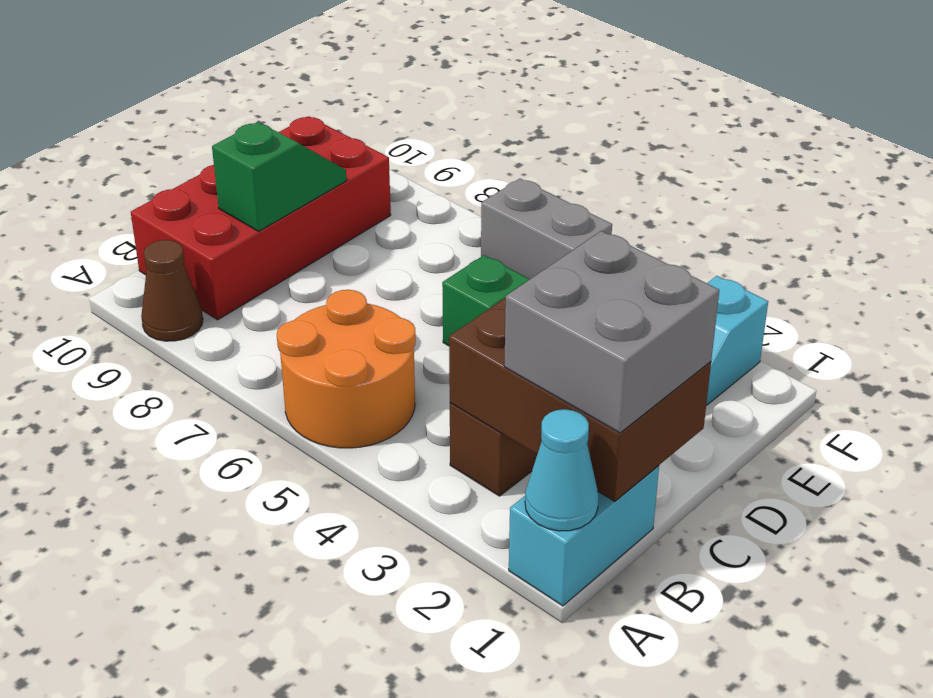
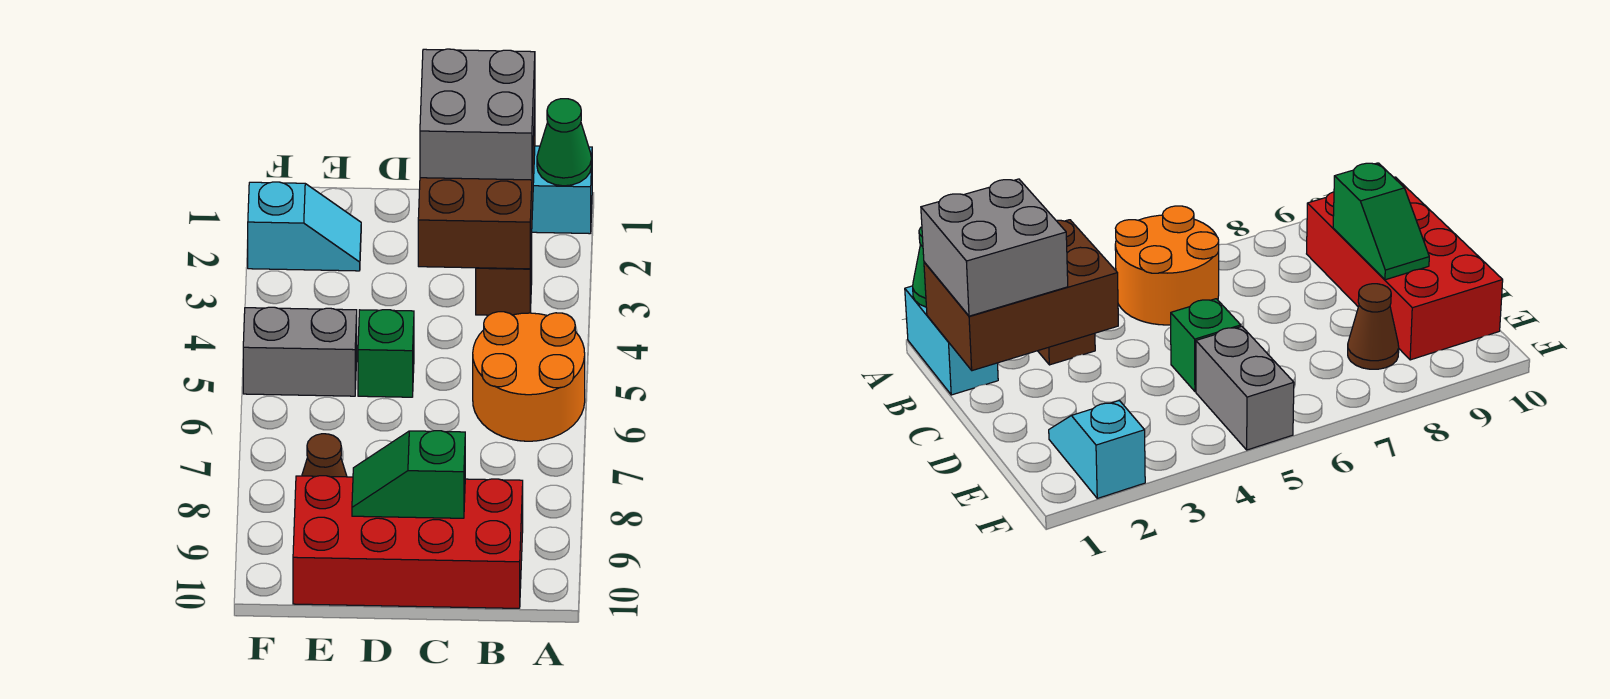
cyan cone A1 level 2 -> green cone A1 level 2
brown cone A9 level 1 -> brown cone E8 level 1
grey brick F5:F6 level 1 -> grey brick E5:F5 level 1

